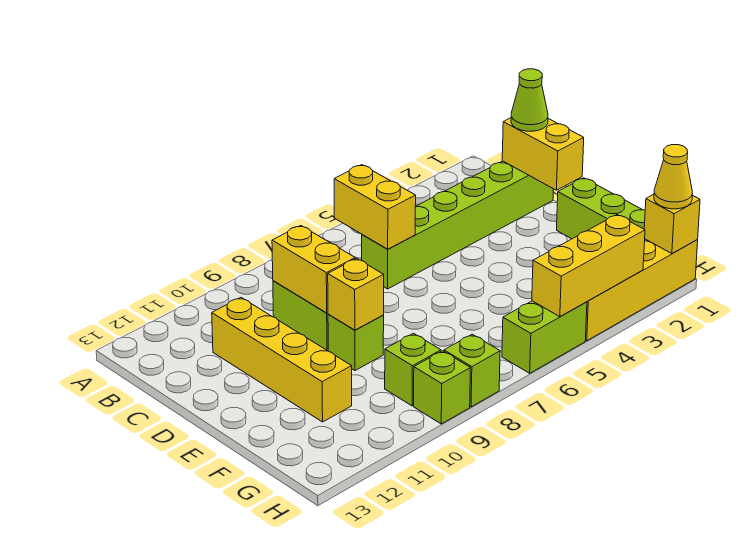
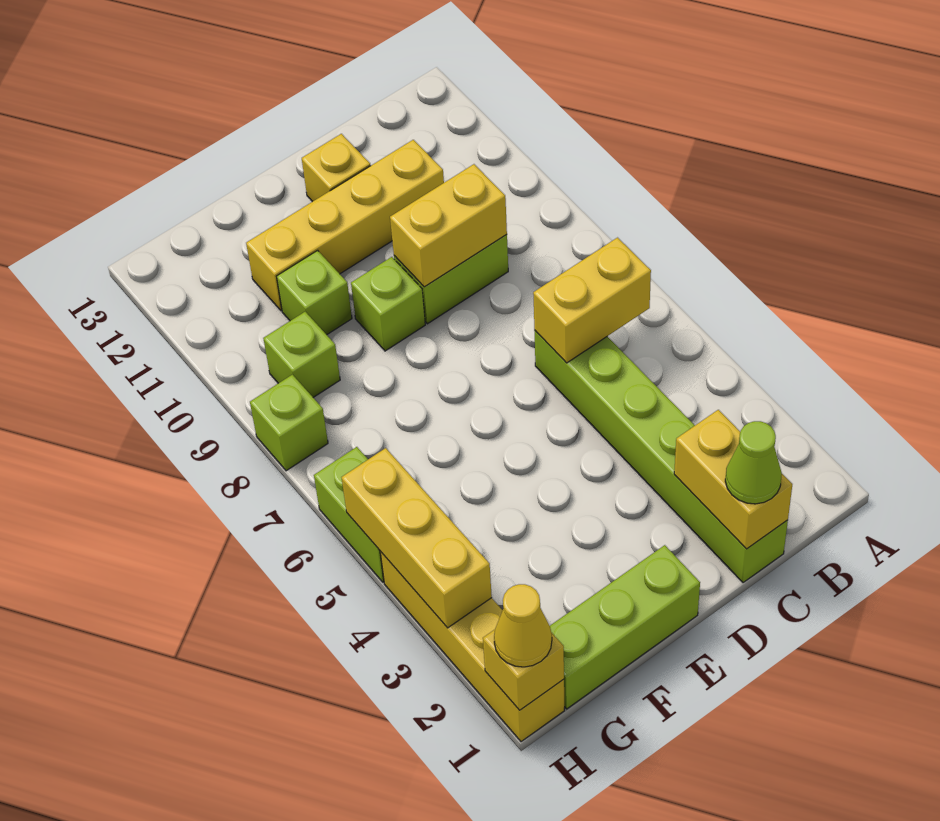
yellow brick C1:D1 level 2 -> yellow brick C1:C2 level 2
yellow brick E9 level 2 -> yellow brick D12 level 1
lime brick H9 level 1 -> lime brick F10 level 1

